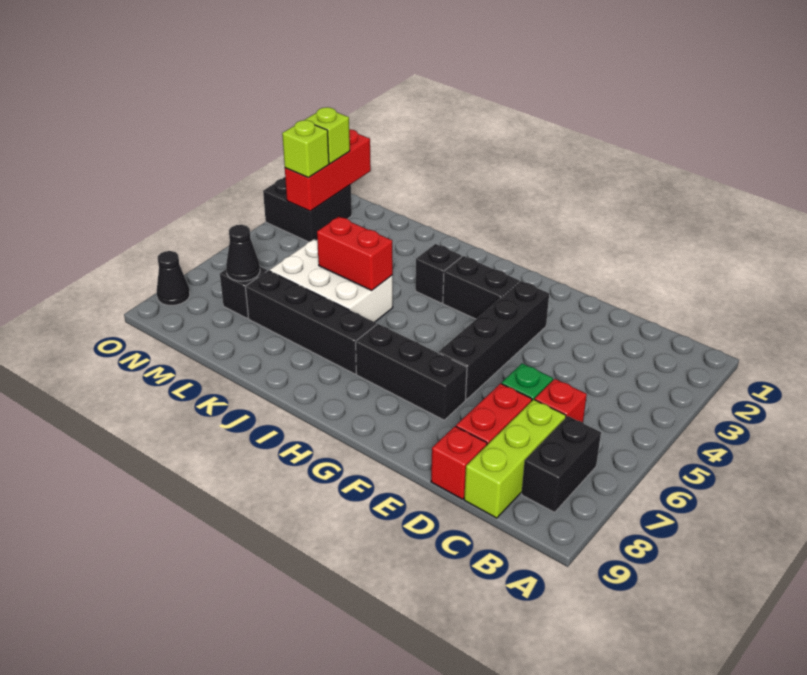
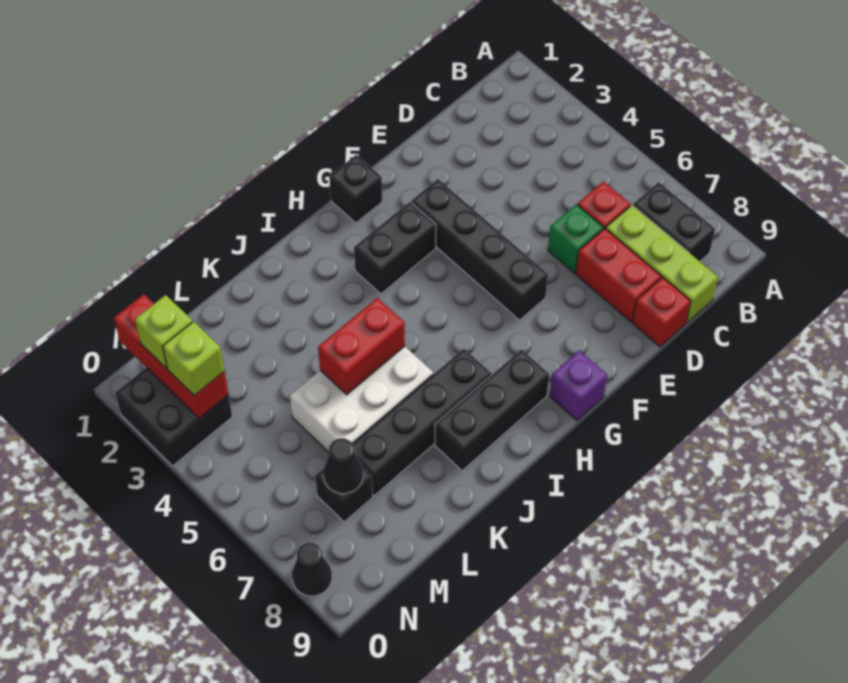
black brick F7:H7 level 1 -> black brick H8:J8 level 1
none -> purple brick G9 level 1
black brick I3 level 1 -> black brick G1 level 1

